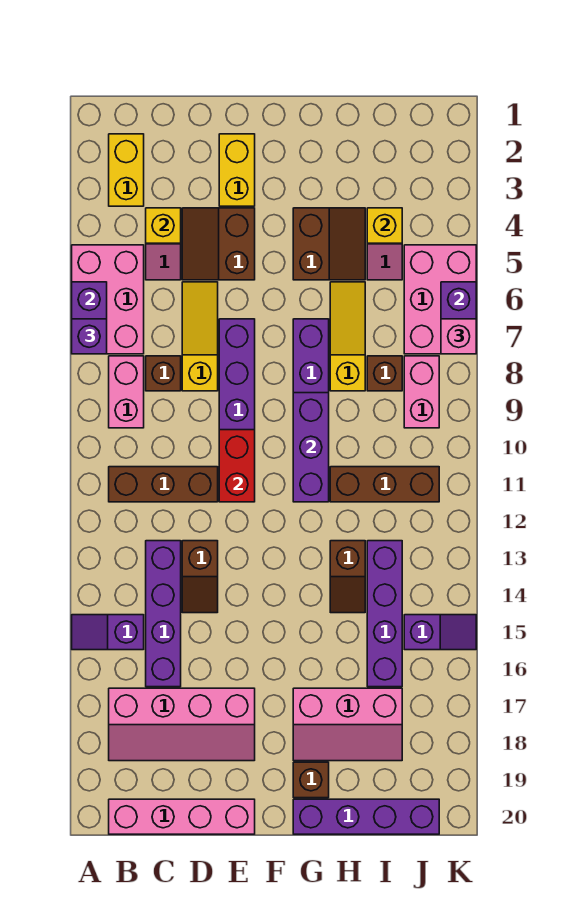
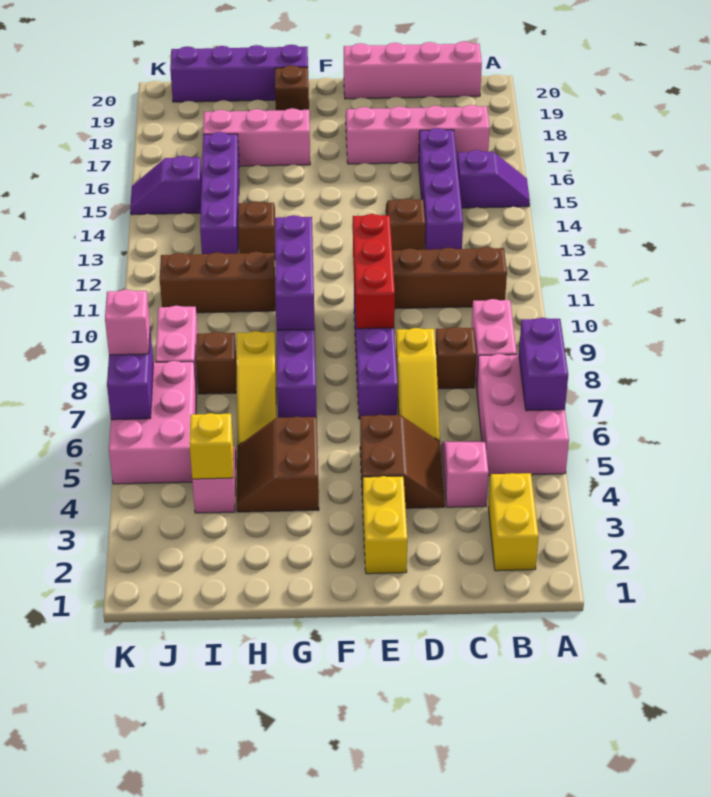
purple brick A7 level 3 -> none
yellow brick C4 level 2 -> none
red brick E10:E11 level 2 -> red brick E9:E11 level 2

